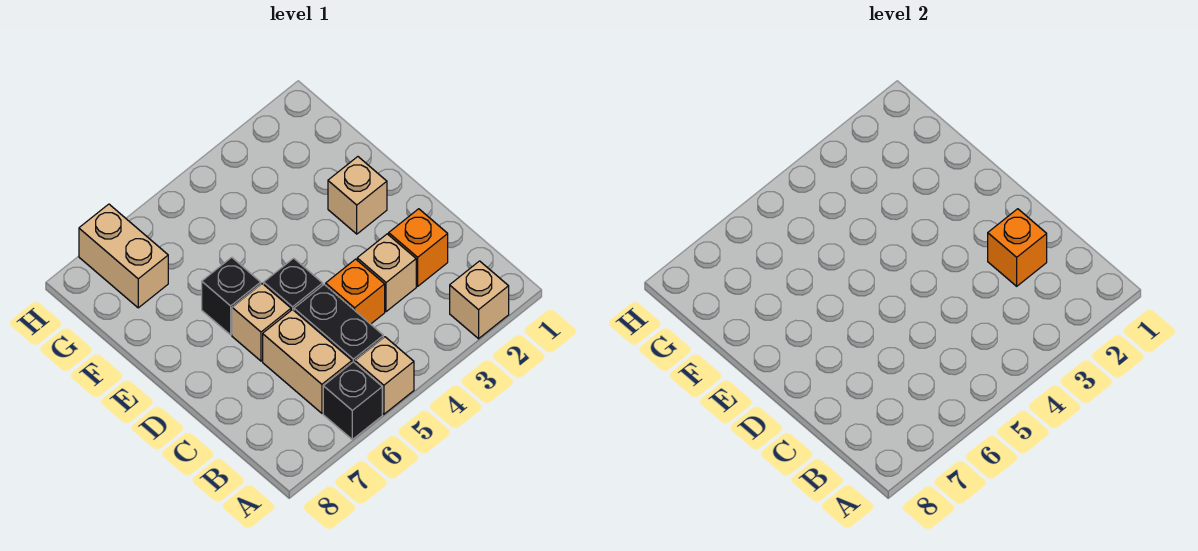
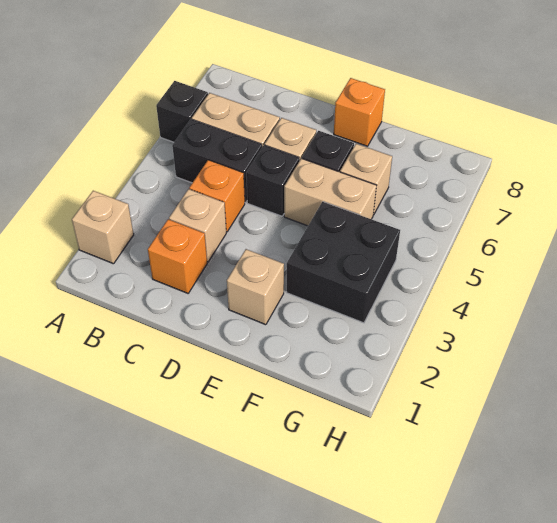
tan brick A5 level 1 -> tan brick F6 level 1
orange brick C2 level 2 -> orange brick E8 level 1
none -> black brick F3:G4 level 1
tan brick G7:H7 level 1 -> tan brick E5:F5 level 1

